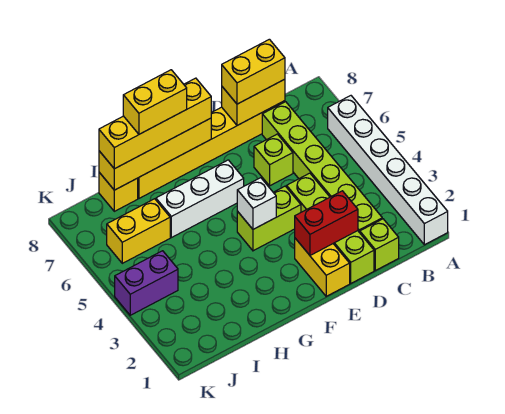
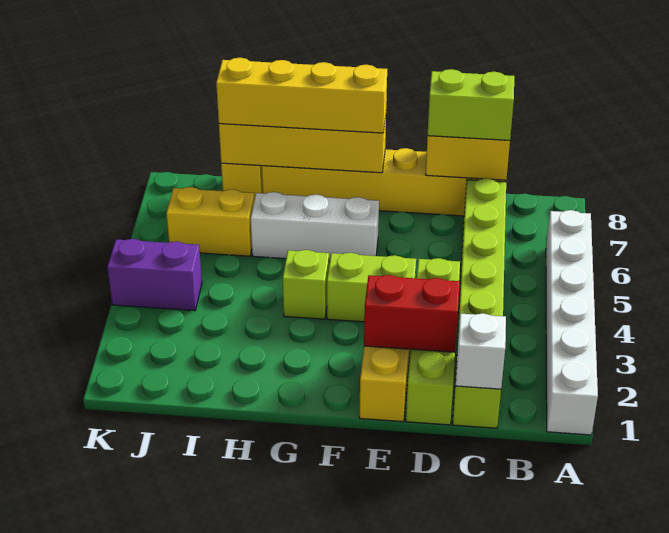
yellow brick C8:D8 level 3 -> lime brick C8:D8 level 3
lime brick D6 level 1 -> lime brick G4 level 1
white brick F4 level 2 -> white brick C1 level 2
yellow brick G8:H8 level 4 -> none

